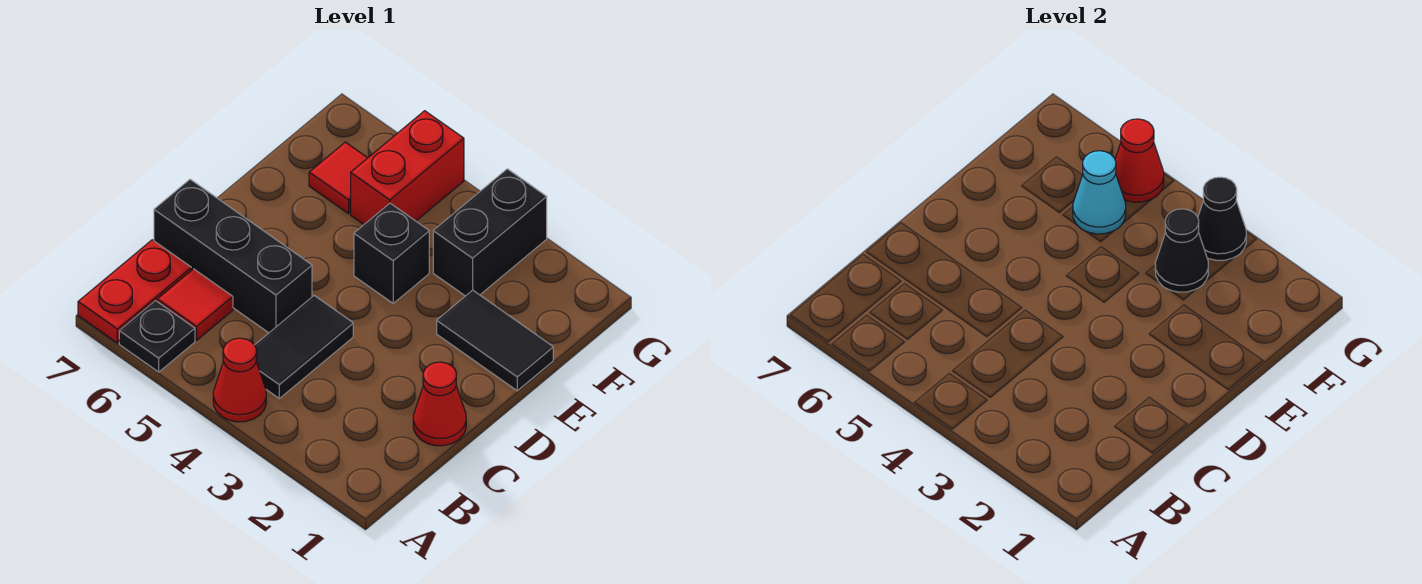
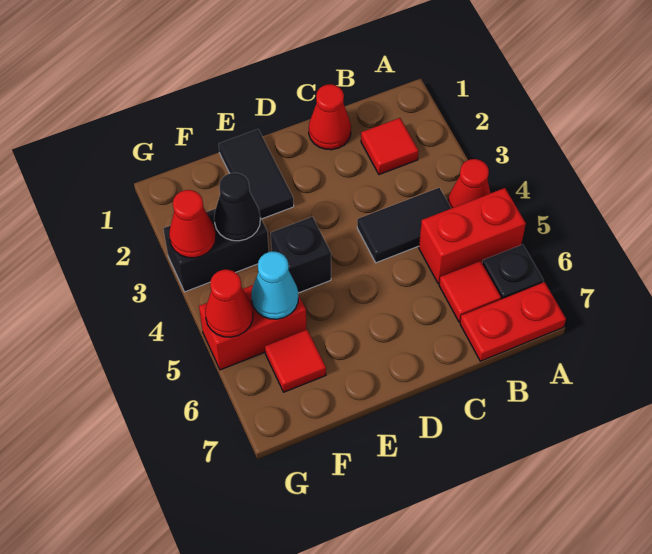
none -> red brick A5:B5 level 1
none -> red tile B2 level 1
black brick C5:C7 level 1 -> none
black cone G3 level 2 -> red cone G3 level 2

